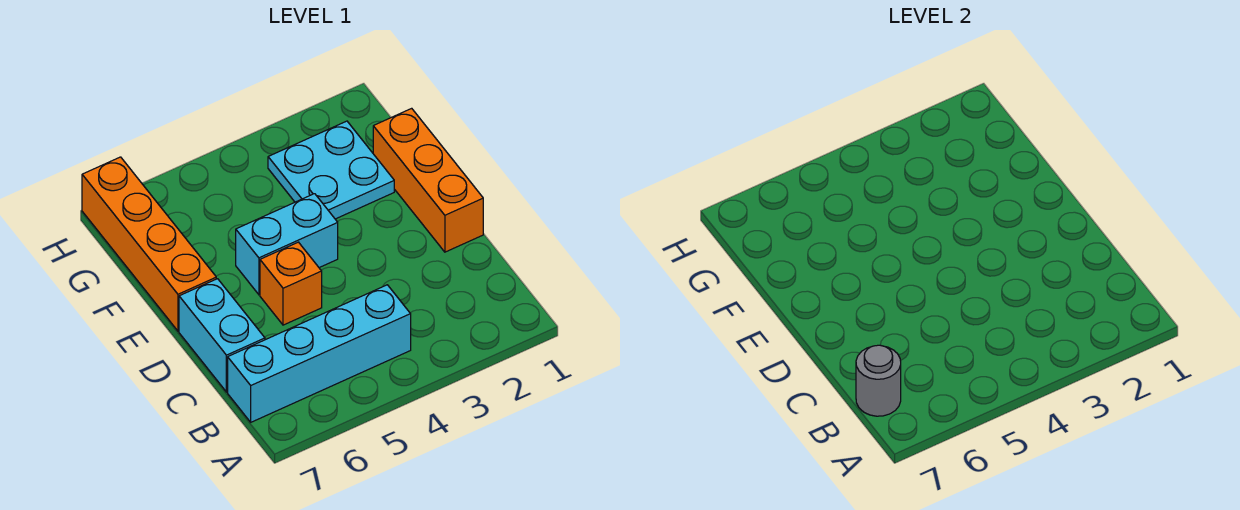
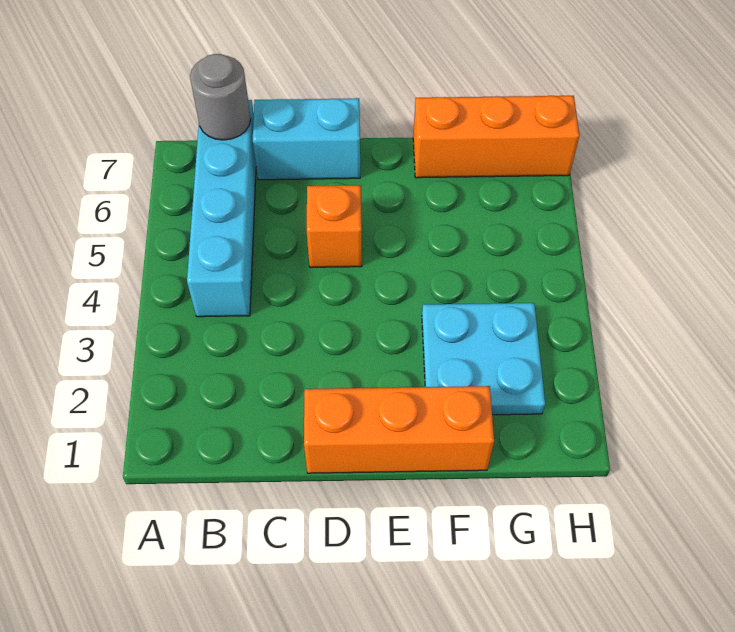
cyan brick E4:E5 level 1 -> none
orange brick E7:H7 level 1 -> orange brick F7:H7 level 1

